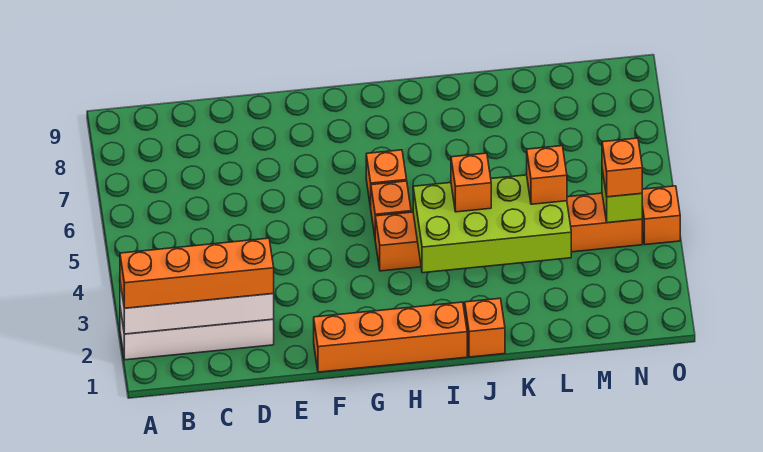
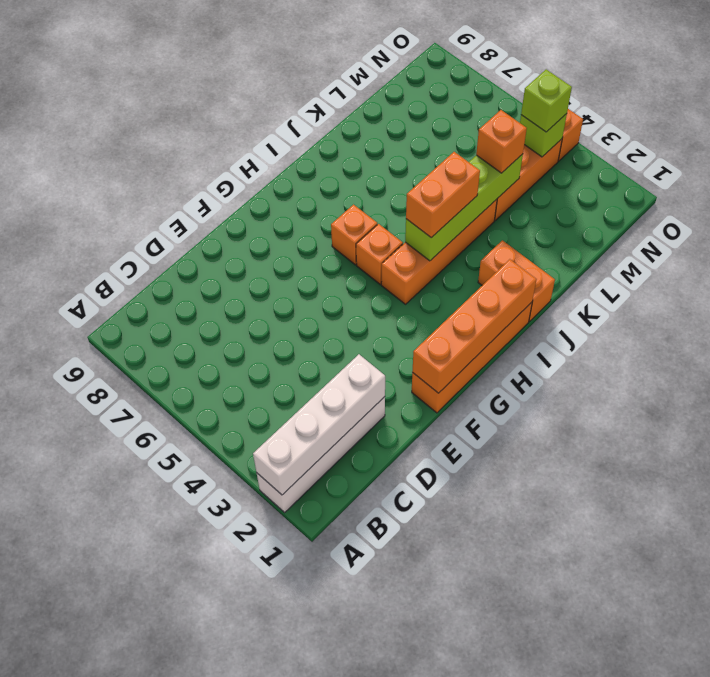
orange brick A2:D2 level 3 -> orange brick F1:I1 level 2
lime brick I3:L4 level 2 -> lime brick I4:L4 level 2
orange brick J1 level 1 -> orange brick J1:J2 level 1
orange brick J4 level 3 -> orange brick I4:J4 level 3
orange brick N4 level 3 -> lime brick N4 level 3

